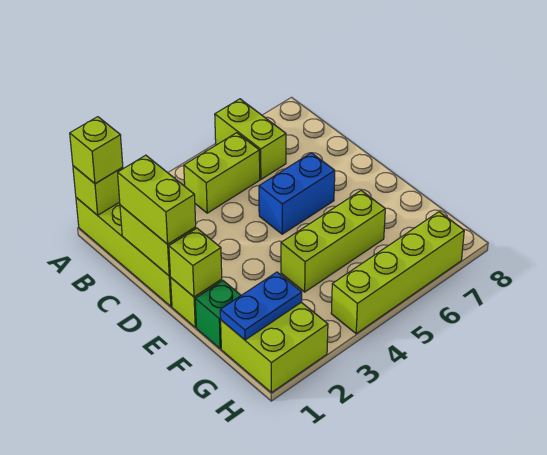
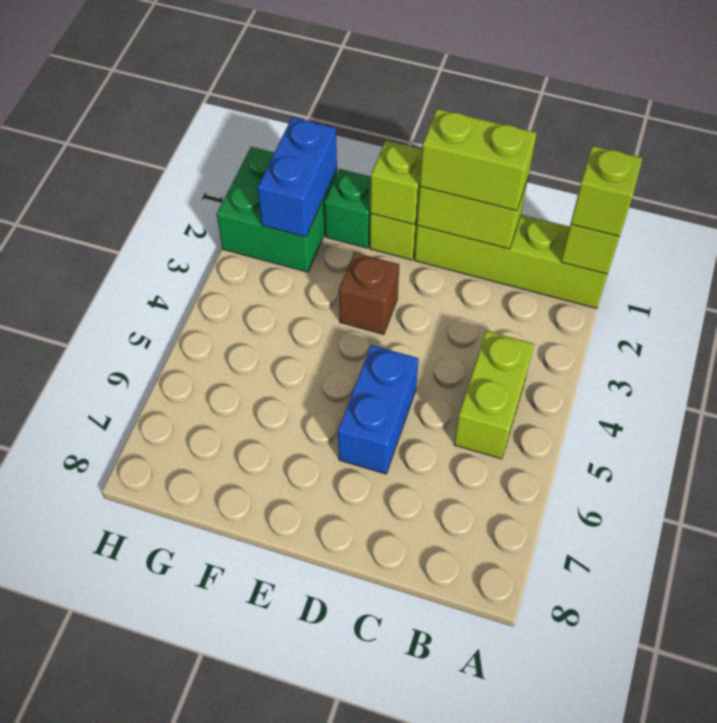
lime brick A6:B6 level 1 -> none
none -> brown brick E3 level 1
lime brick F4:F6 level 1 -> none
lime brick G1:H2 level 1 -> green brick G1:H2 level 1
blue plate G1:G2 level 2 -> blue brick G1:G2 level 2
lime brick H4:H7 level 1 -> none

